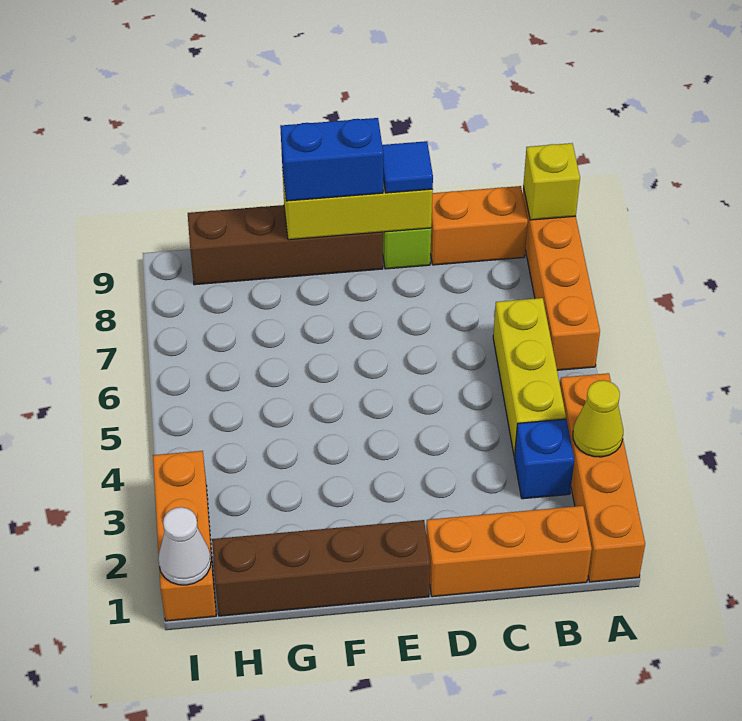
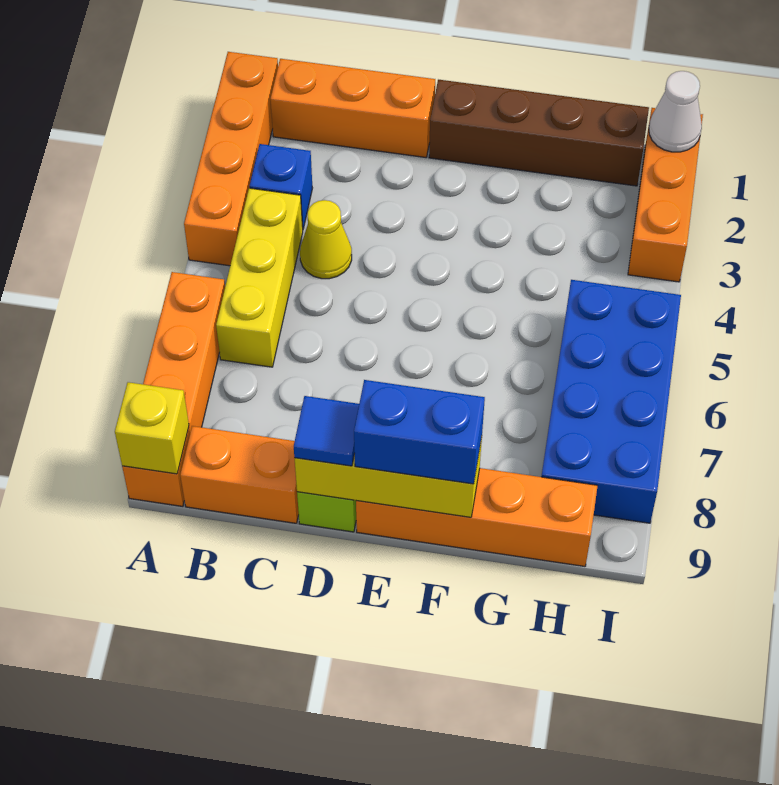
yellow cone A3 level 2 -> yellow cone C4 level 1
brown brick E9:H9 level 1 -> orange brick E9:H9 level 1
none -> blue brick H5:I8 level 1

